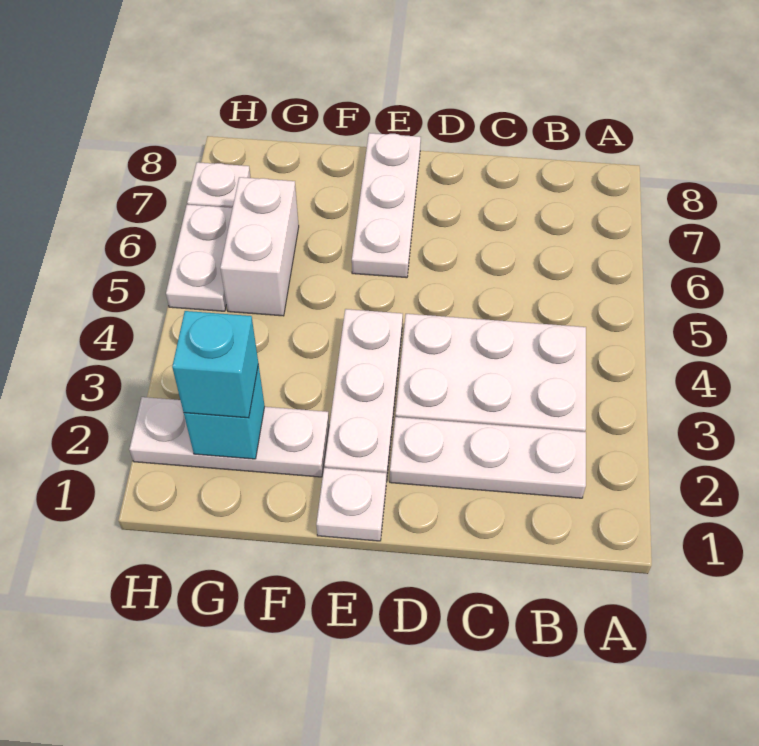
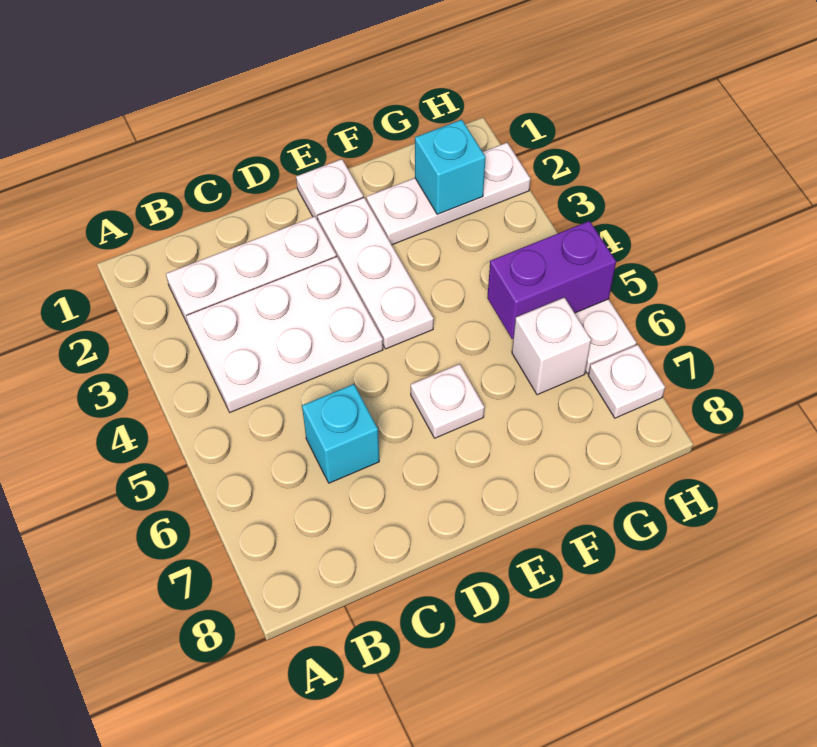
white plate E6:E8 level 1 -> white plate E6 level 1
cyan brick G2 level 3 -> cyan brick C6 level 1
white brick G5:G6 level 1 -> white brick G6 level 1
none -> purple brick G5:H5 level 2

